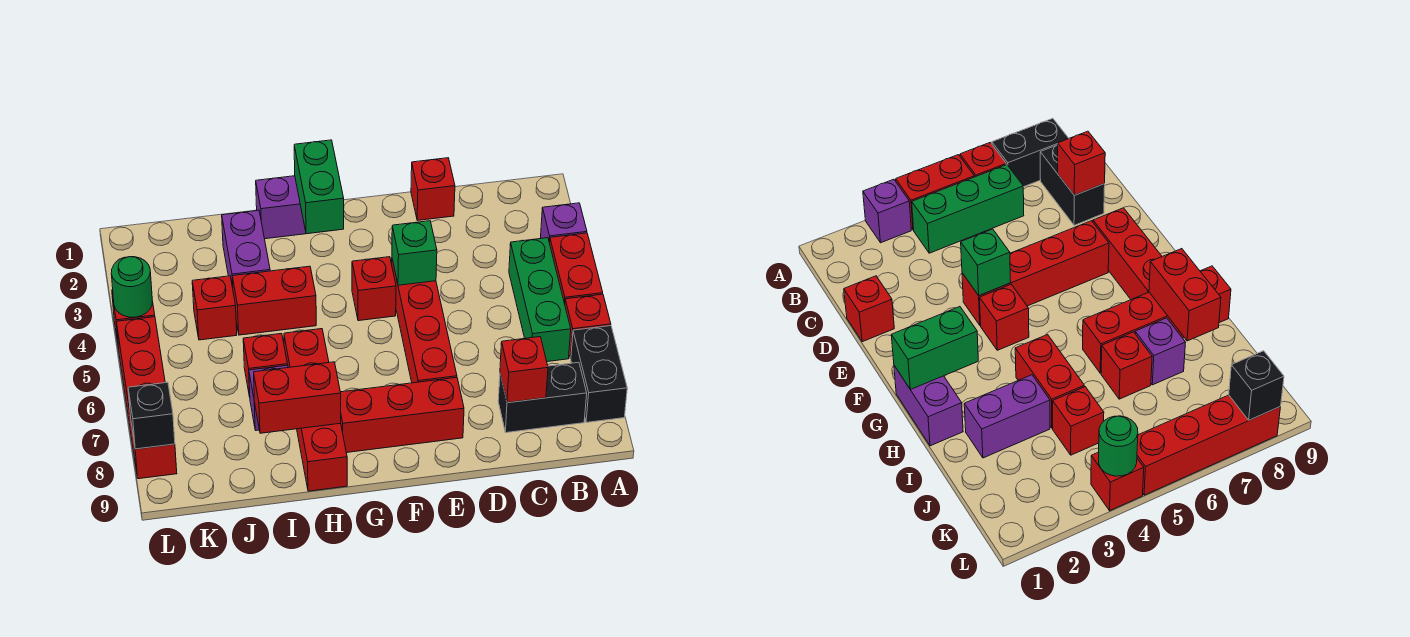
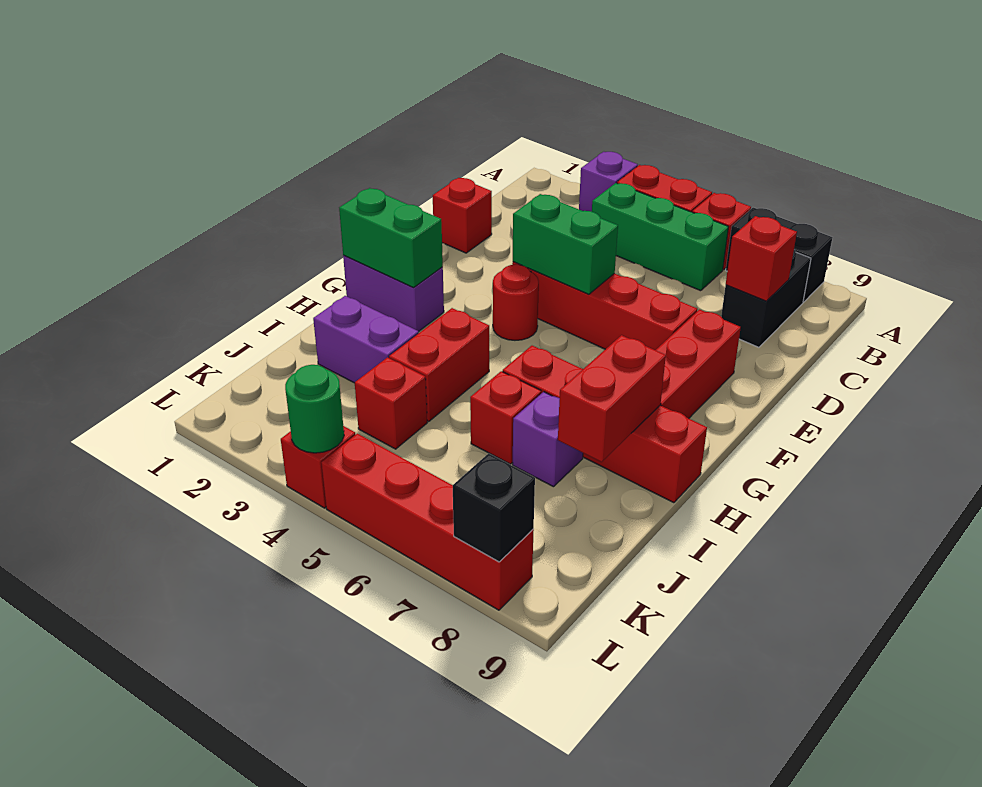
green brick E4 level 2 -> green brick E4:E5 level 2
red brick F4 level 1 -> red round brick F4 level 1
purple brick G1:H1 level 1 -> purple brick G1:G2 level 1

